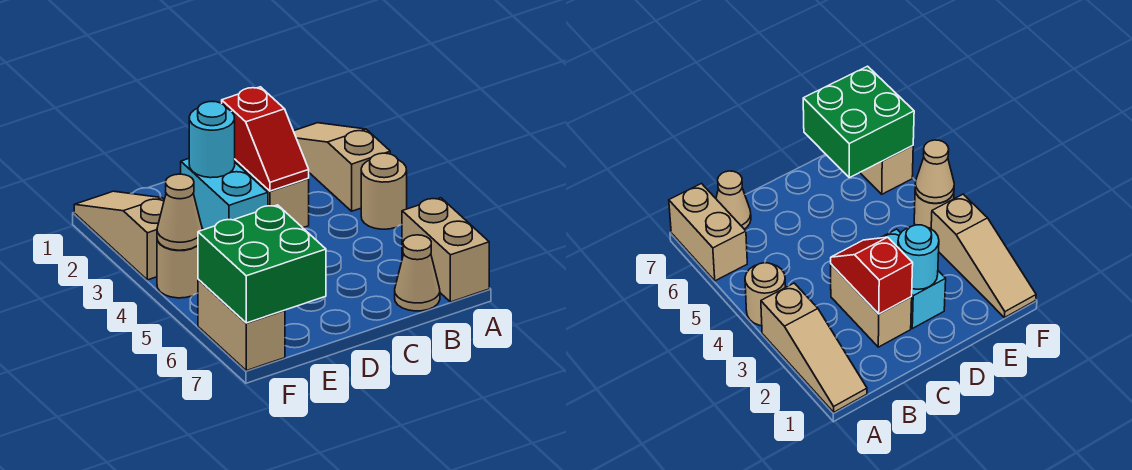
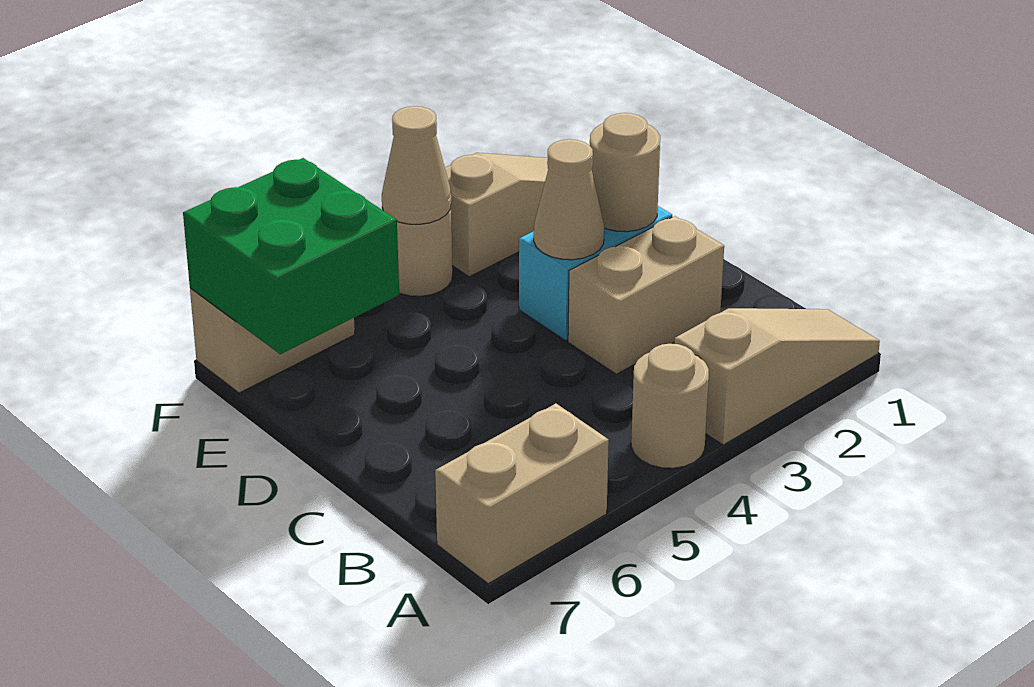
tan cone B7 level 1 -> tan cone D3 level 2
red slope C2:C3 level 2 top 2 -> none
cyan round brick D2 level 2 -> tan round brick D2 level 2

